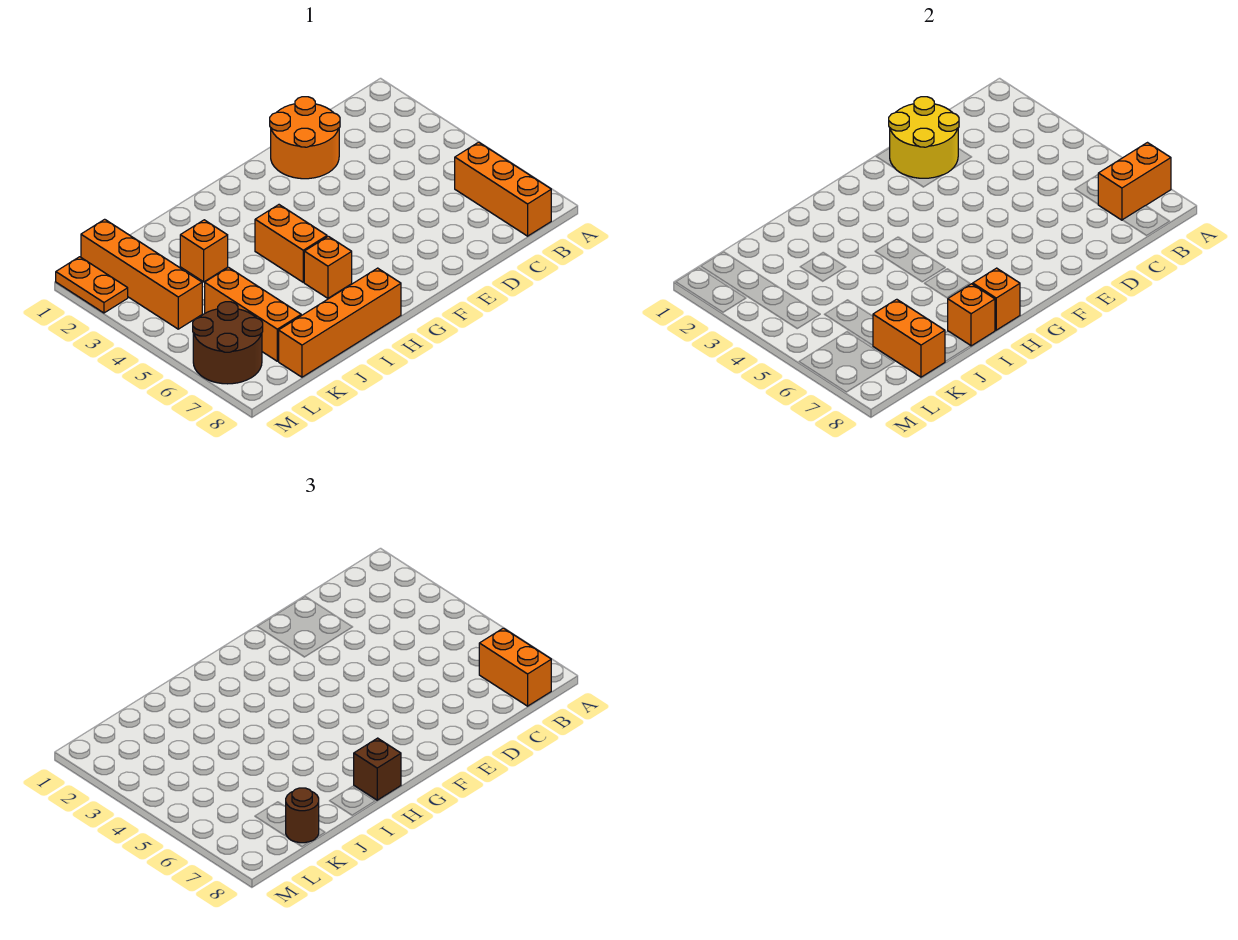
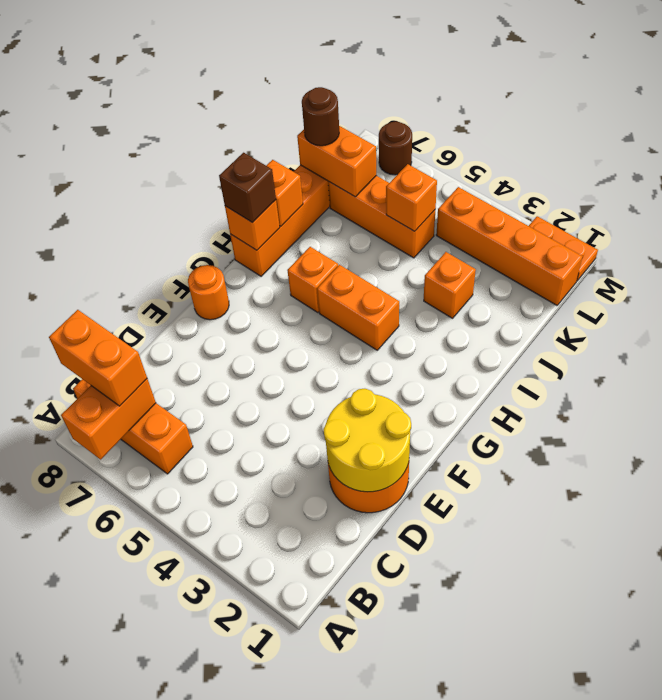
none -> orange round brick F8 level 1
none -> orange brick K5 level 2
brown round brick L6:M7 level 1 -> brown round brick M7 level 1

